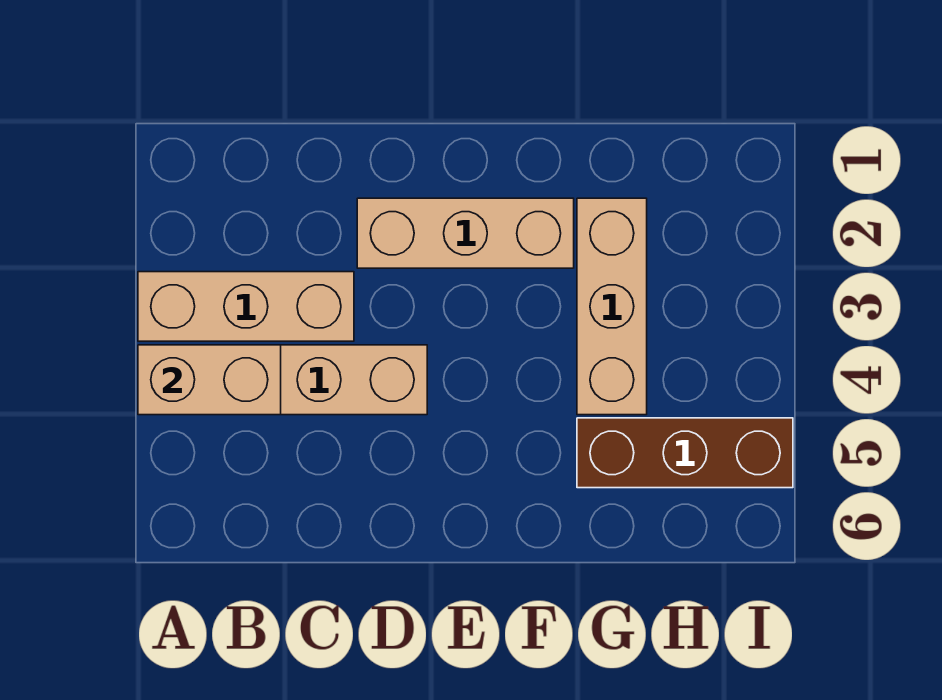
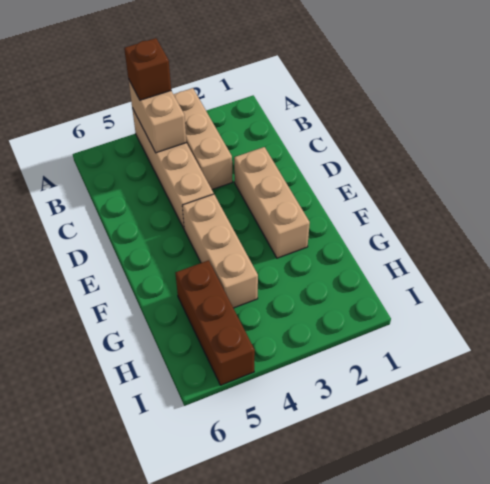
none -> brown brick A4 level 3
tan brick G2:G4 level 1 -> tan brick E4:G4 level 1

